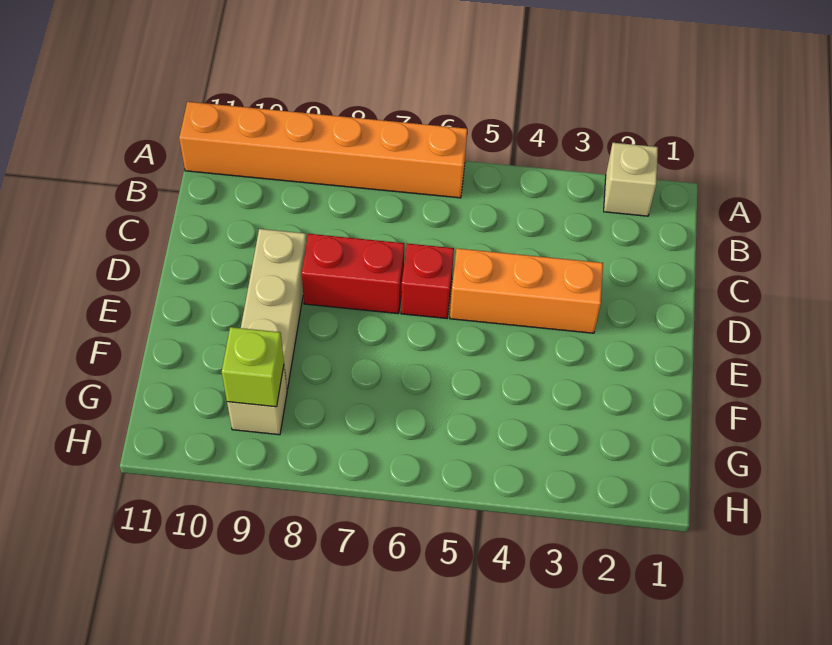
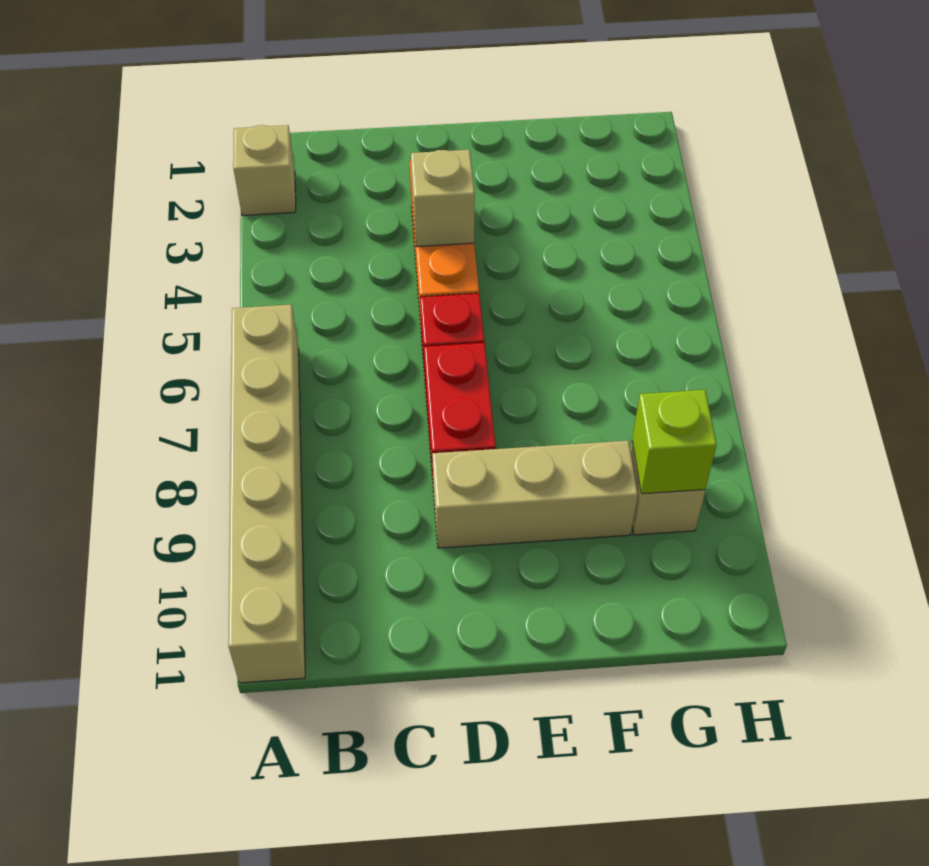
orange brick A6:A11 level 1 -> tan brick A6:A11 level 1
none -> tan brick D4 level 2

